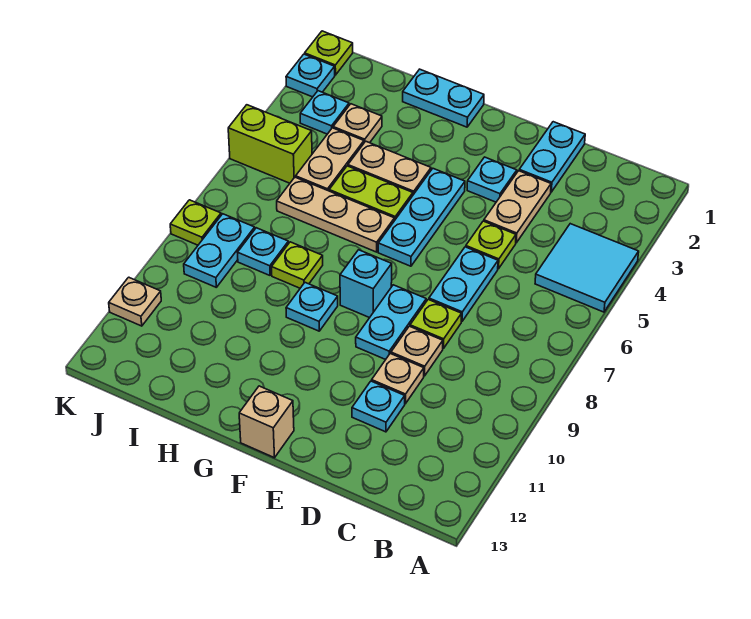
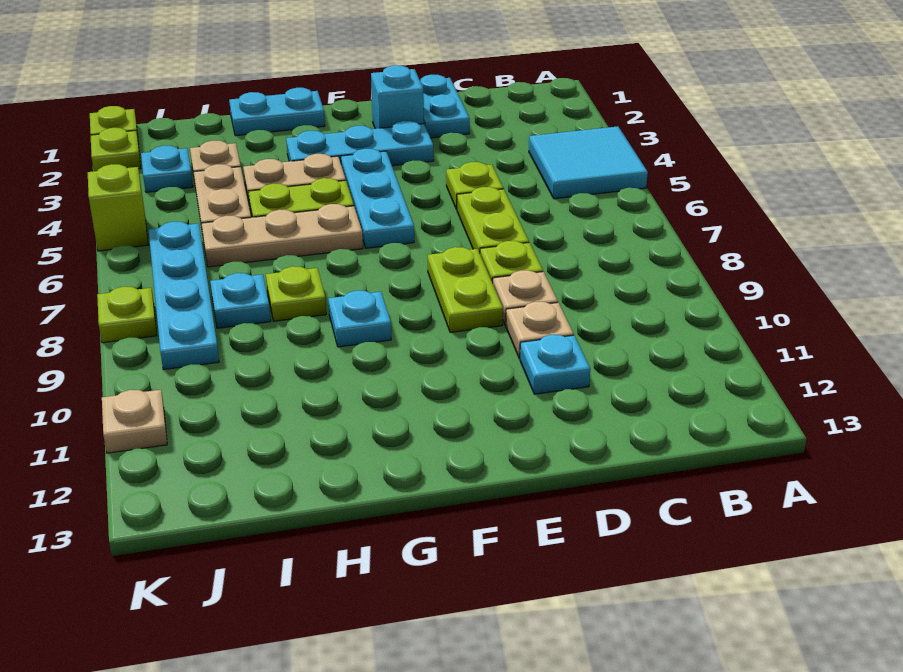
tan plate D3:D4 level 1 -> none
cyan plate D6:D7 level 1 -> lime plate D6:D7 level 1
cyan plate E3 level 1 -> cyan plate E3:G3 level 1
cyan plate E8:E9 level 1 -> lime plate E8:E9 level 1
cyan brick F8 level 1 -> cyan brick E2 level 1
tan brick F13 level 1 -> none
lime brick J5:K5 level 1 -> lime brick K5 level 1
cyan plate J8:J9 level 1 -> cyan plate J6:J9 level 1
cyan plate K2 level 1 -> lime plate K2 level 1

